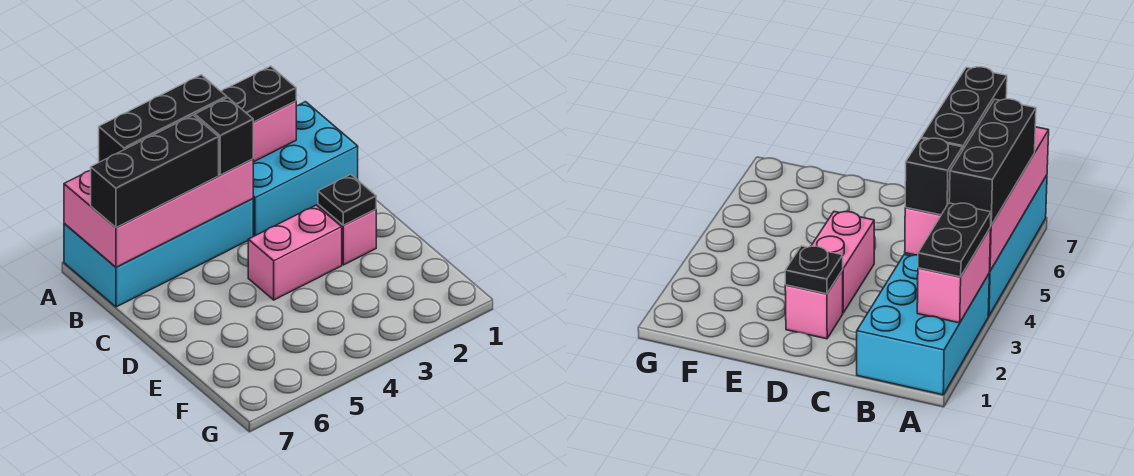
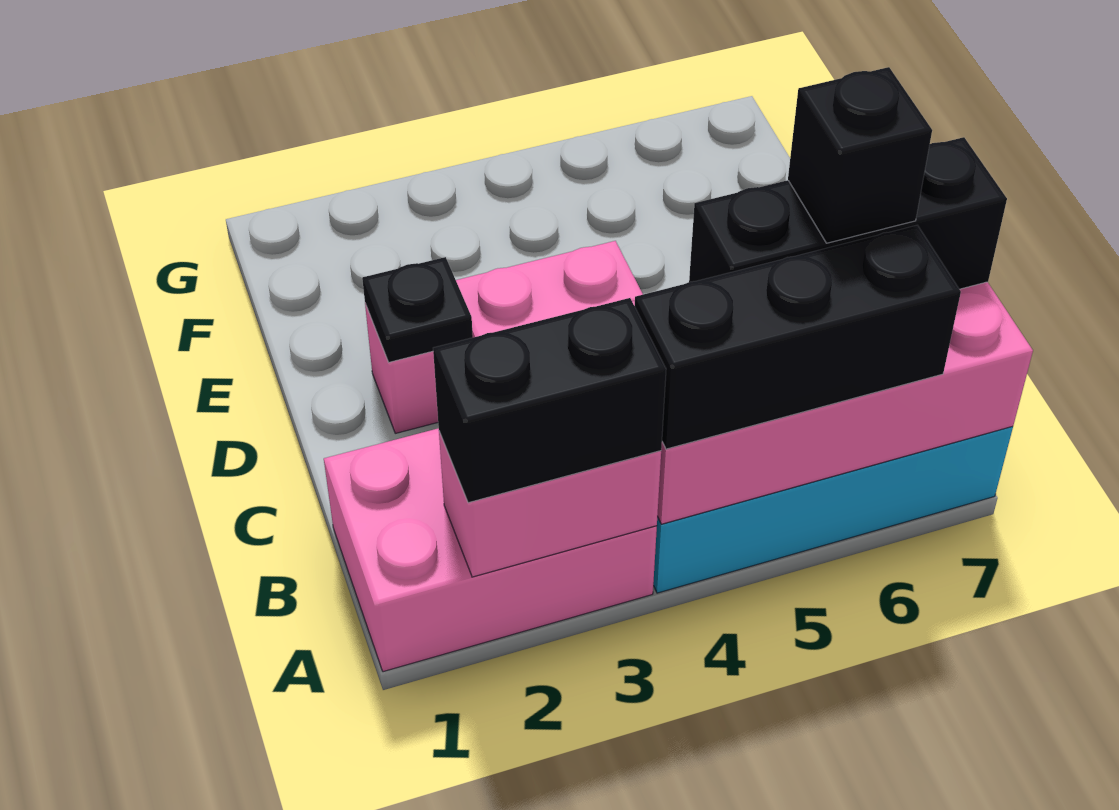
cyan brick A1:B3 level 1 -> pink brick A1:B3 level 1
black plate A2:A3 level 3 -> black brick A2:A3 level 3
black brick B4 level 3 -> black brick B6 level 4

